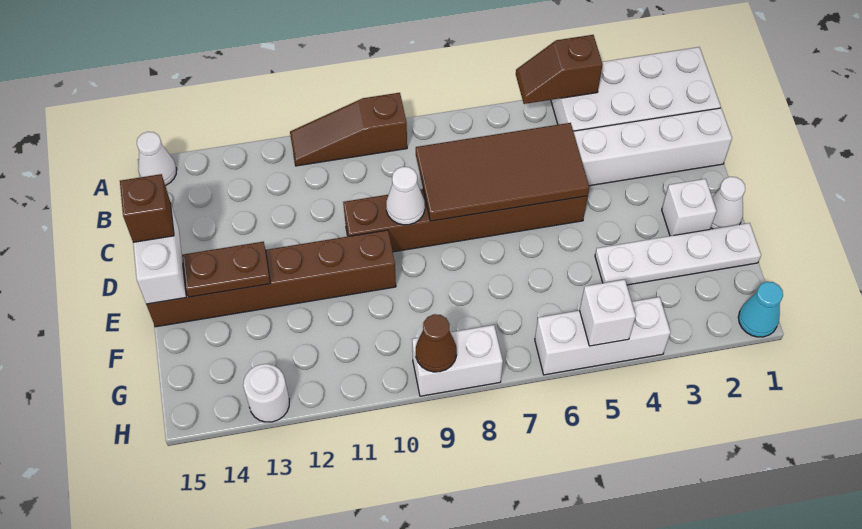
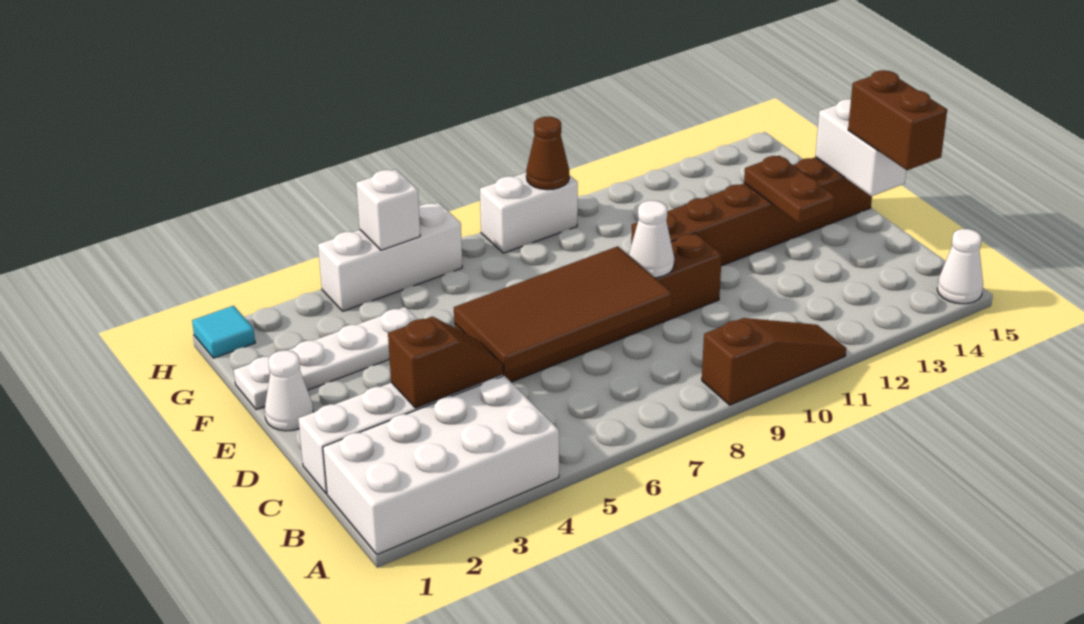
brown slope A4:A5 level 2 top 4 -> brown slope C3:C4 level 2 top 3
brown brick D15 level 3 -> brown brick C15:D15 level 3
white brick E2 level 1 -> none
brown plate E13:E14 level 2 -> brown plate D13:E13 level 2
cyan cone H1 level 1 -> cyan tile H1 level 1
white round brick H13 level 1 -> none

